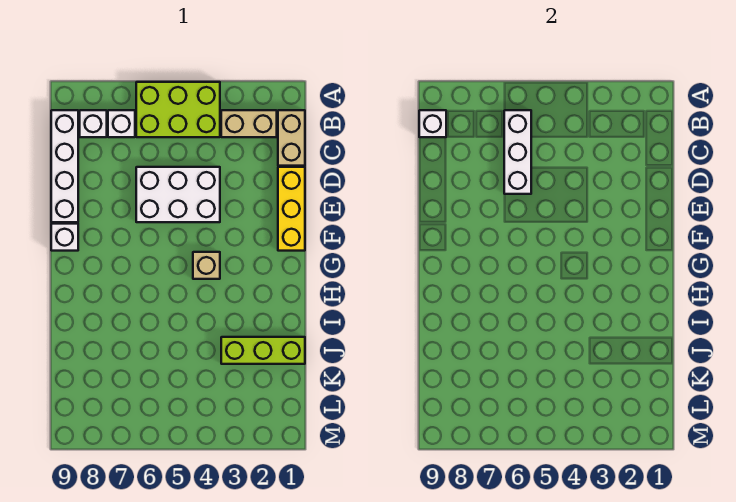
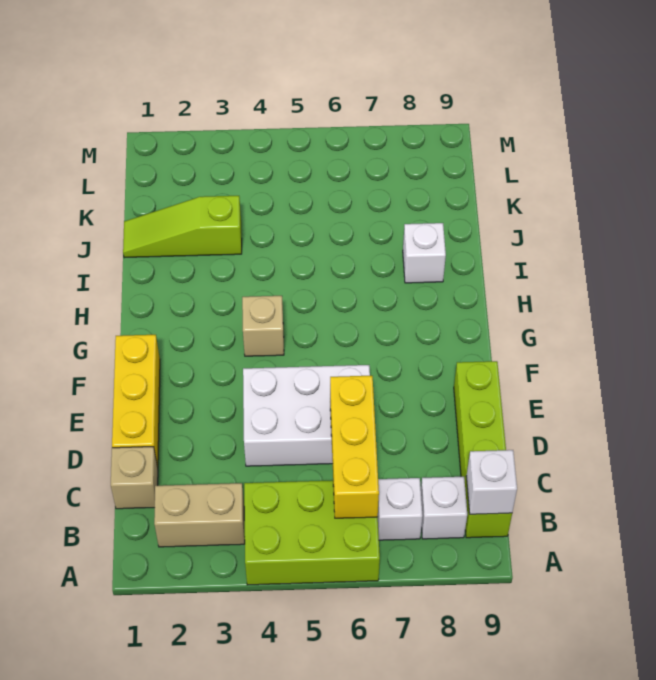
tan brick B1:C1 level 1 -> tan brick C1 level 1
white brick B6:D6 level 2 -> yellow brick B6:D6 level 2
white brick B9:E9 level 1 -> lime brick B9:E9 level 1
white brick F9 level 1 -> white brick I8 level 1
lime brick J1:J3 level 1 -> lime slope J1:J3 level 1 top 3

